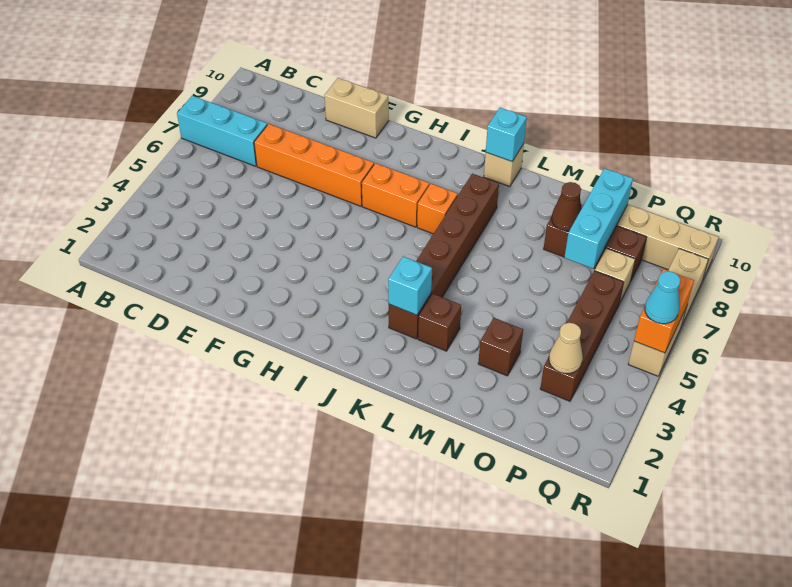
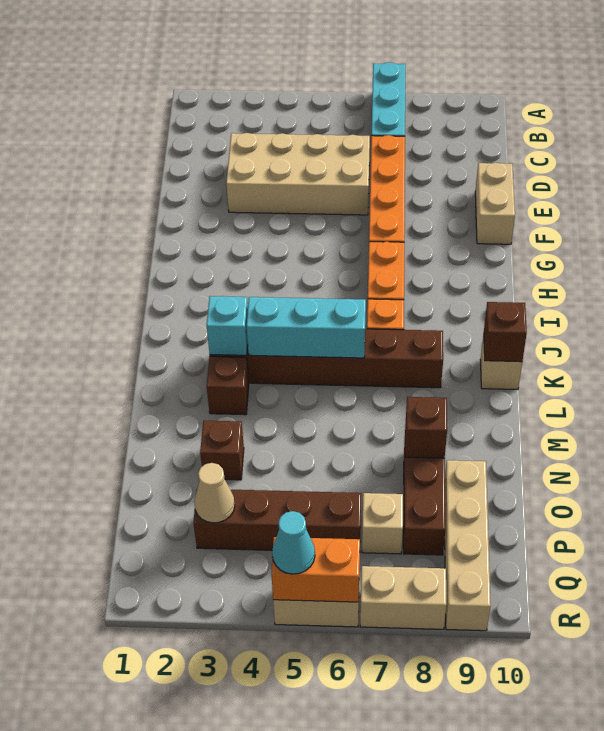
none -> tan brick D3:E6 level 1
cyan brick K10 level 2 -> brown brick K10 level 2
brown cone N8 level 2 -> brown brick N8 level 2
cyan brick O7:O9 level 2 -> cyan brick K4:K6 level 2

